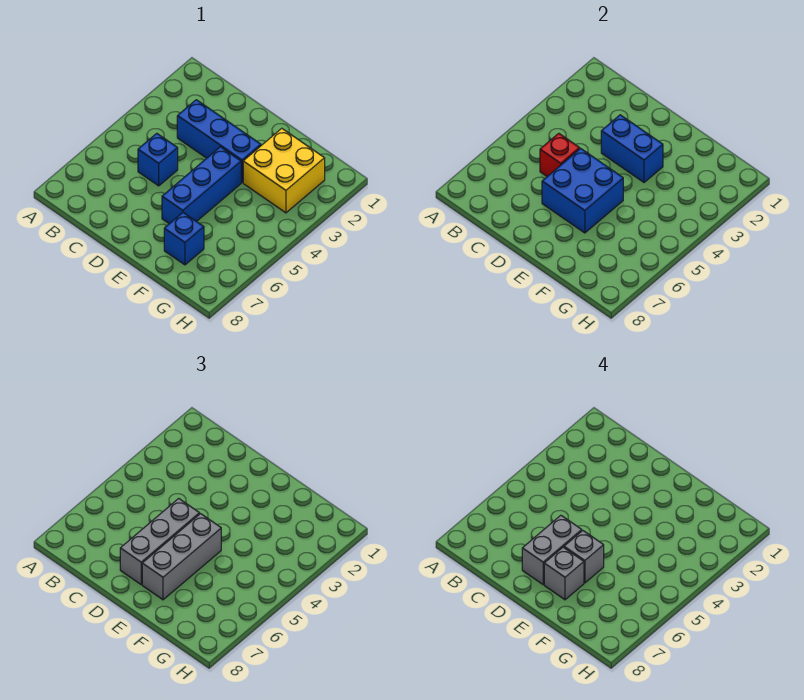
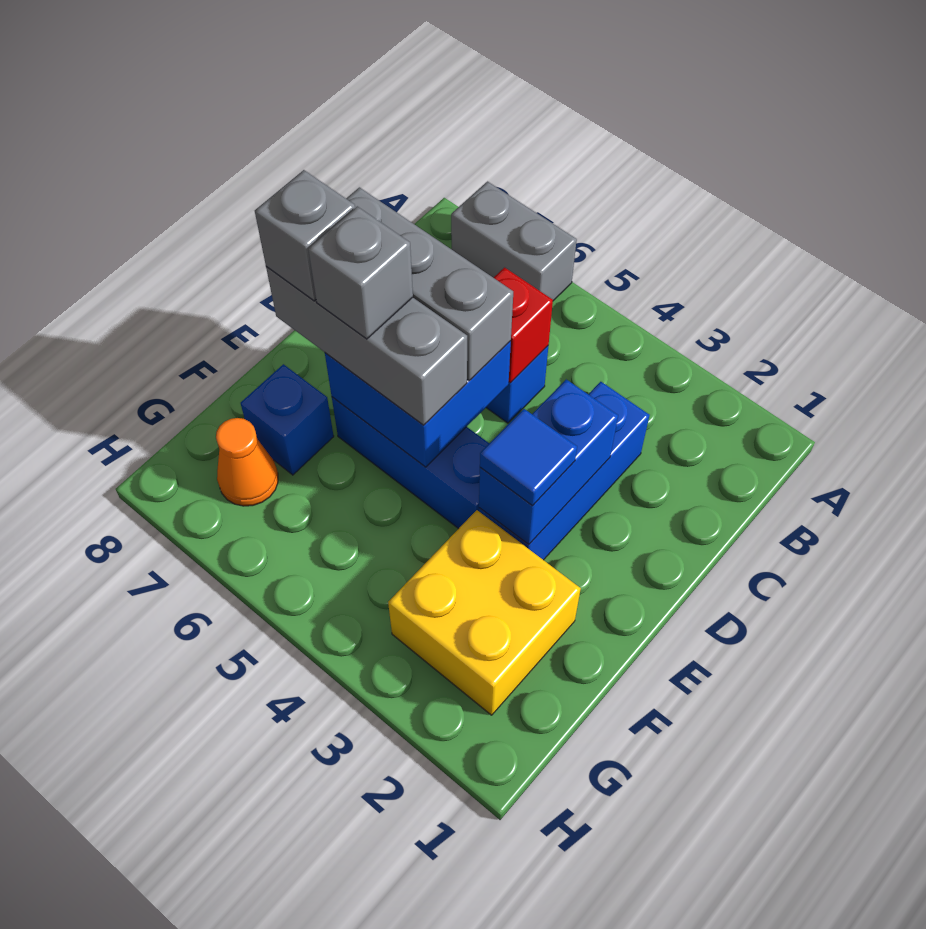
grey brick D6:D7 level 4 -> grey brick A6:A7 level 1
none -> blue tile E3 level 3
none -> orange cone G7 level 1

